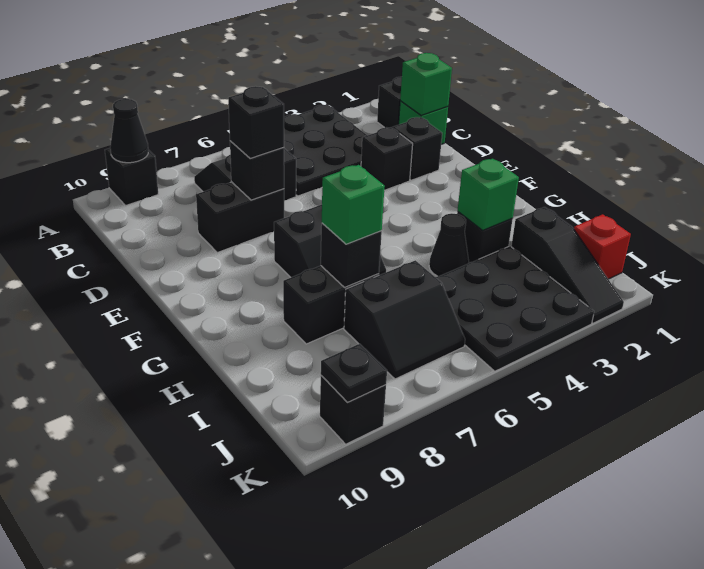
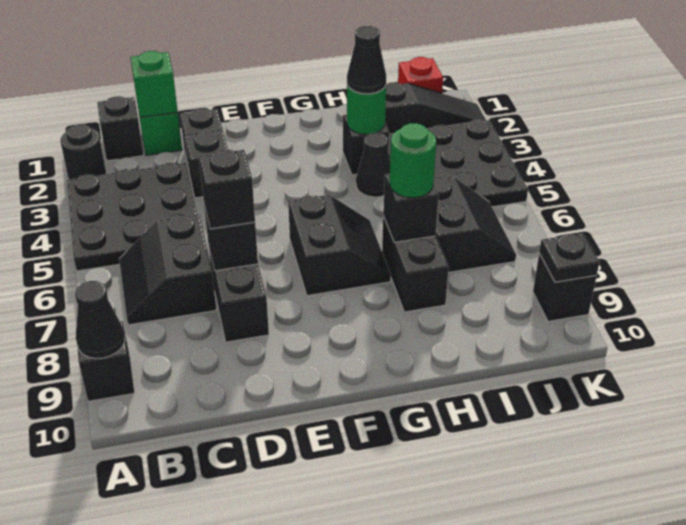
none -> black round brick A2 level 1
green brick H3 level 2 -> green round brick H3 level 2
none -> black cone H3 level 3
green brick H7 level 3 -> green round brick H7 level 3

